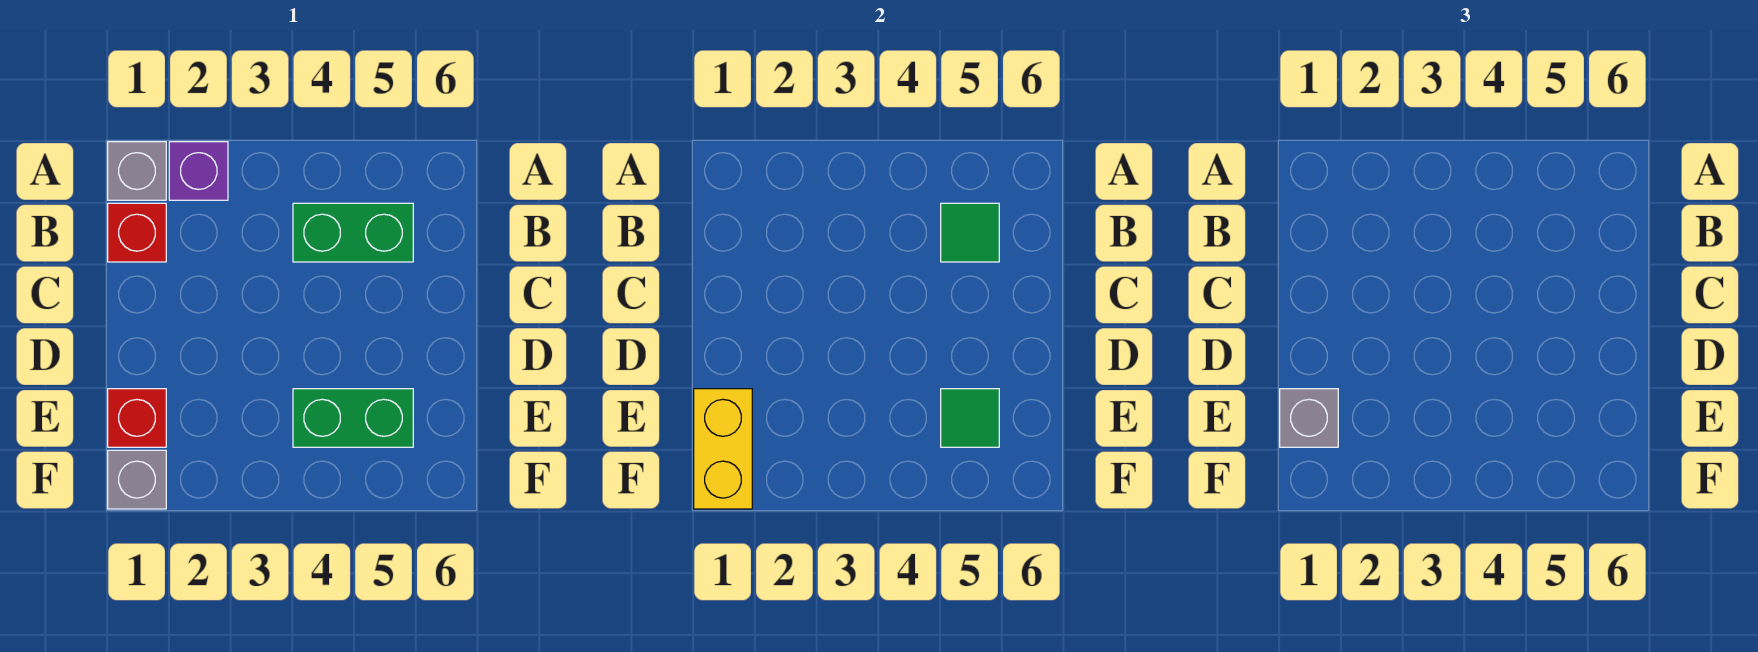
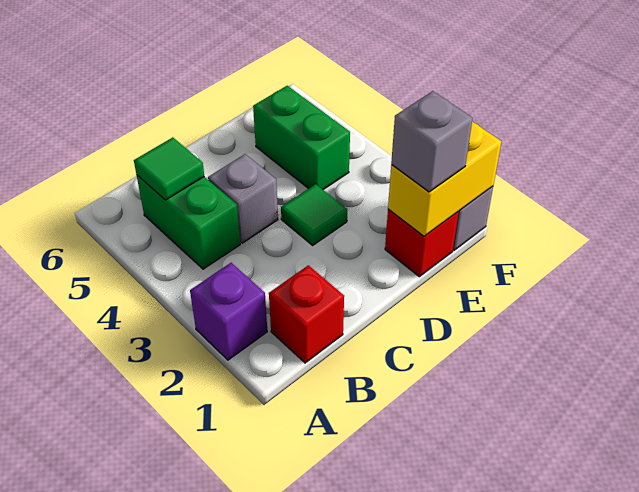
grey brick A1 level 1 -> grey brick C4 level 1
green tile E5 level 2 -> green tile D3 level 1

